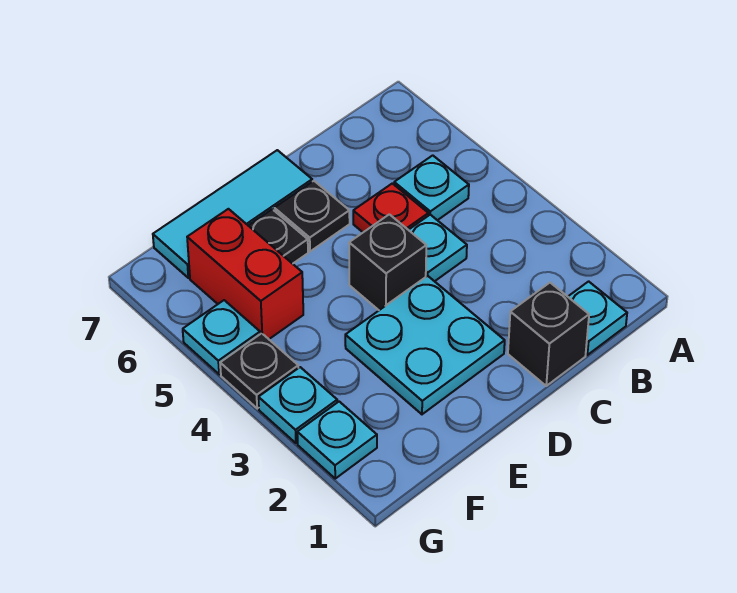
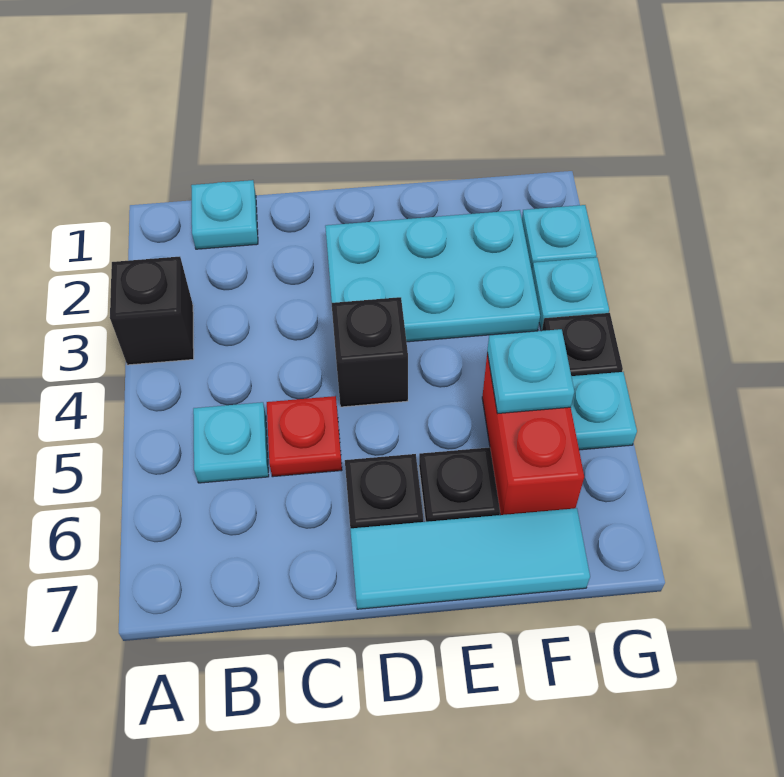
black brick C1 level 1 -> black brick A3 level 1
cyan plate C4 level 1 -> cyan plate F5 level 2
cyan plate D2:E3 level 1 -> cyan plate D2:F3 level 1

